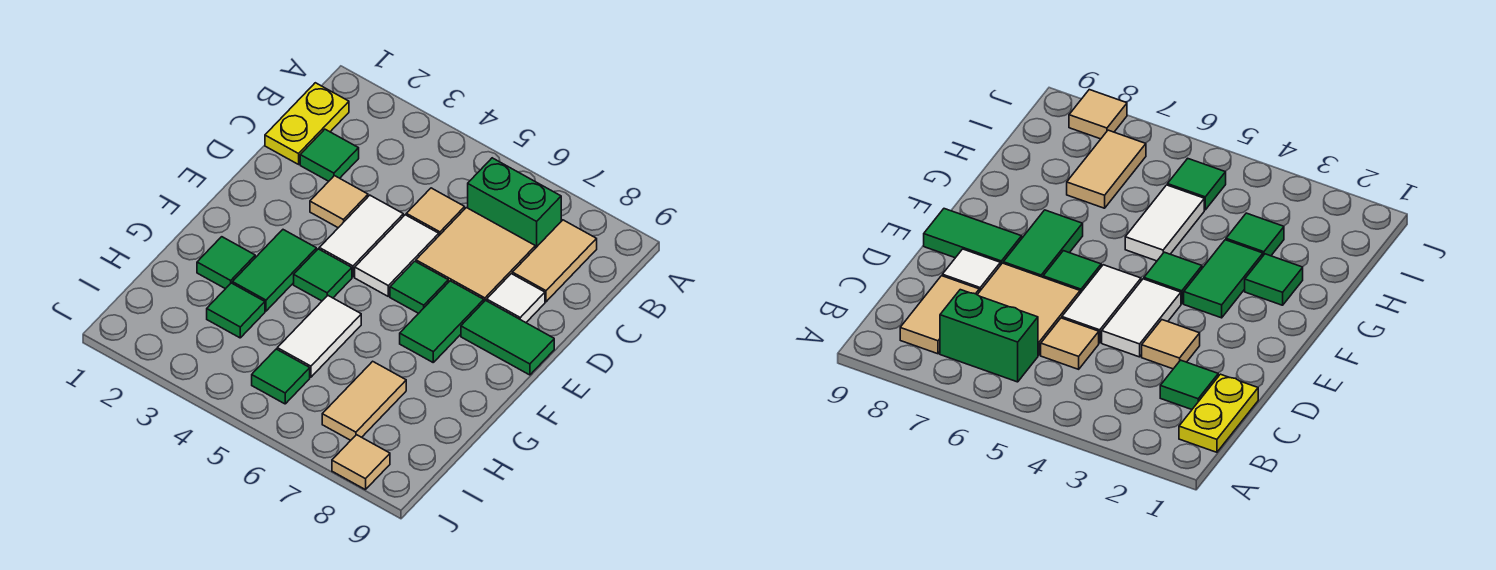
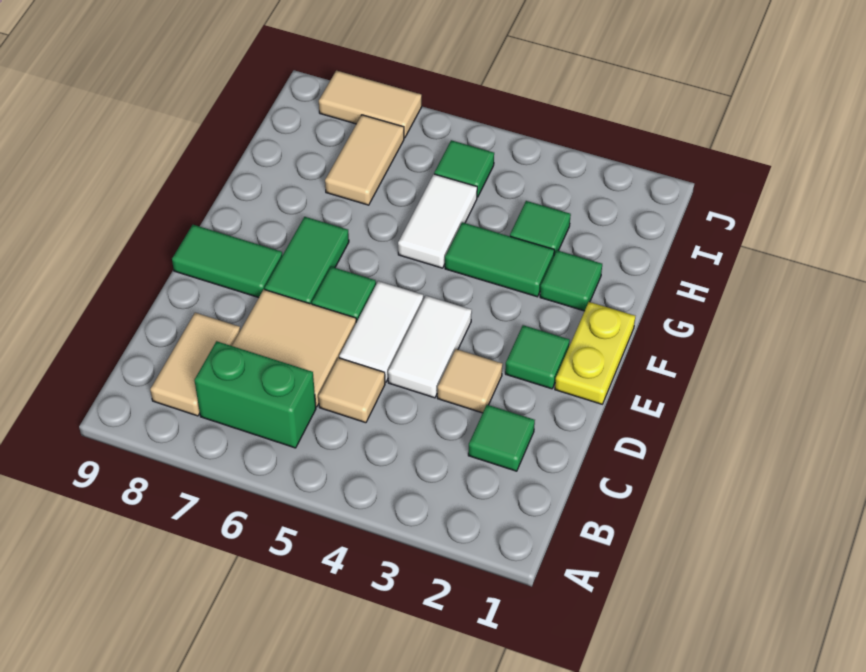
yellow plate B1:C1 level 1 -> yellow plate E1:F1 level 1
white tile D8 level 1 -> none
green tile F3:G3 level 1 -> green tile G3:G4 level 1
green tile F4 level 1 -> green tile E2 level 1
tan tile J8 level 1 -> tan tile J7:J8 level 1

